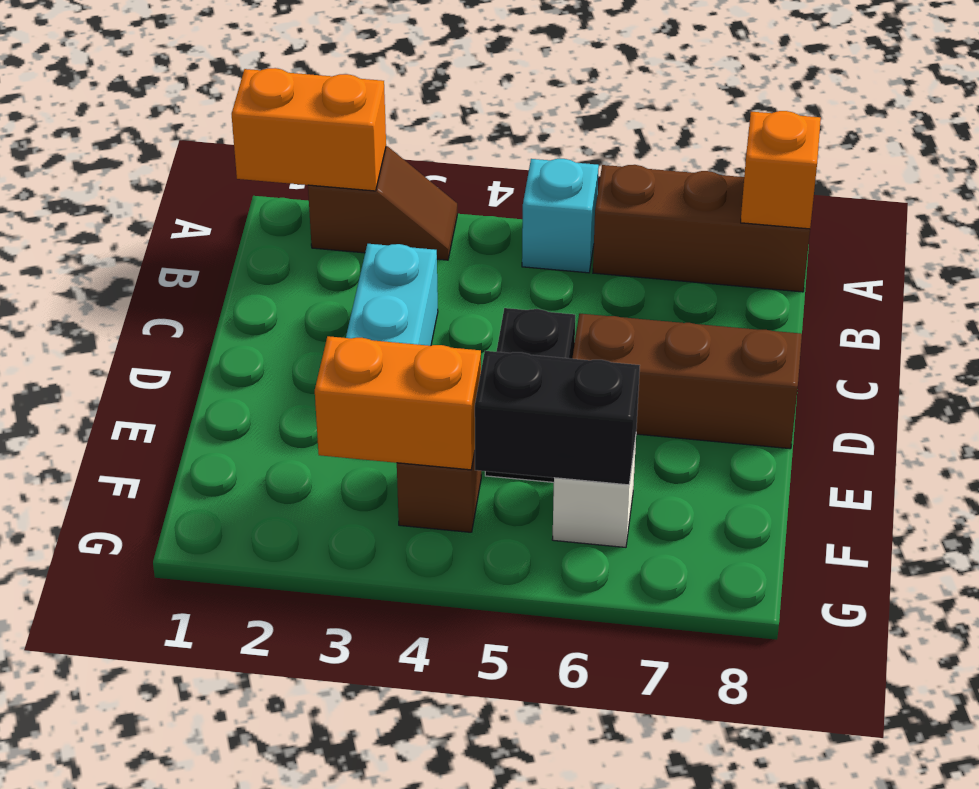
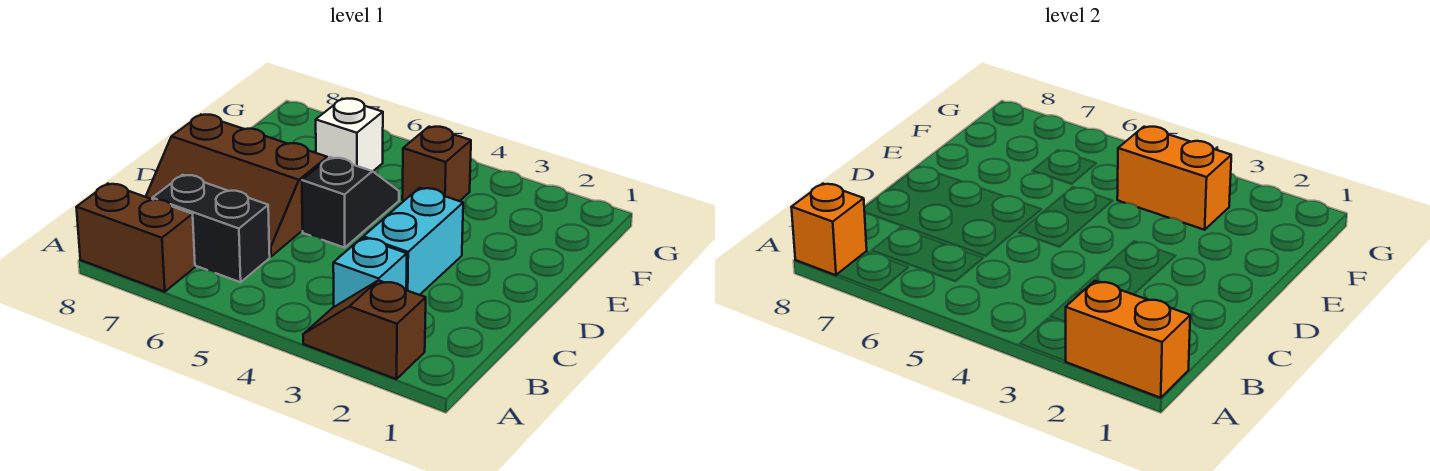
cyan brick A5 level 1 -> cyan brick B3 level 1
brown brick A6:A8 level 1 -> brown brick A7:A8 level 1
black brick F5:F6 level 2 -> black brick B6:B7 level 1

